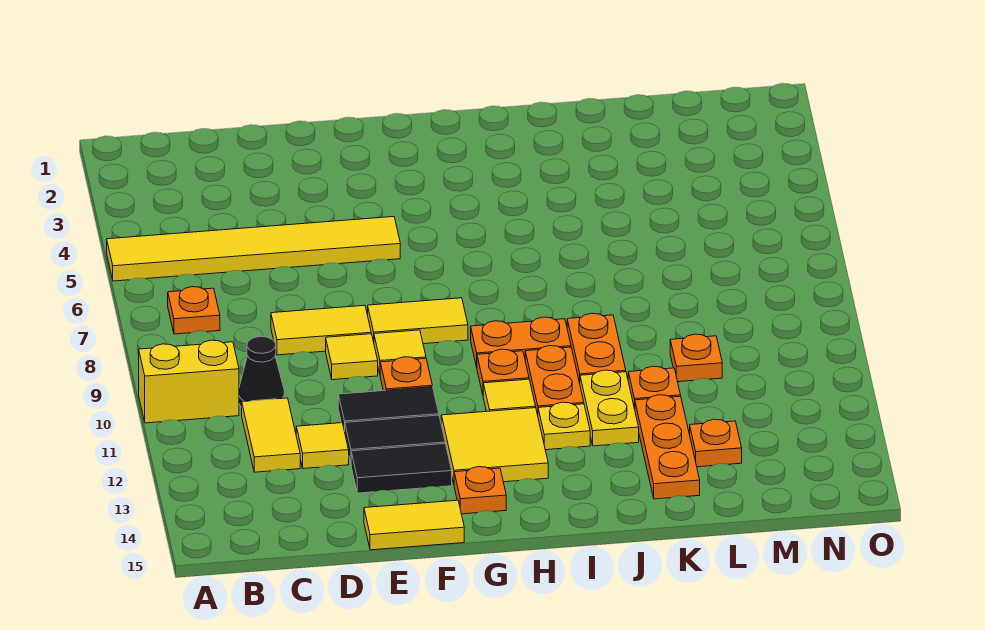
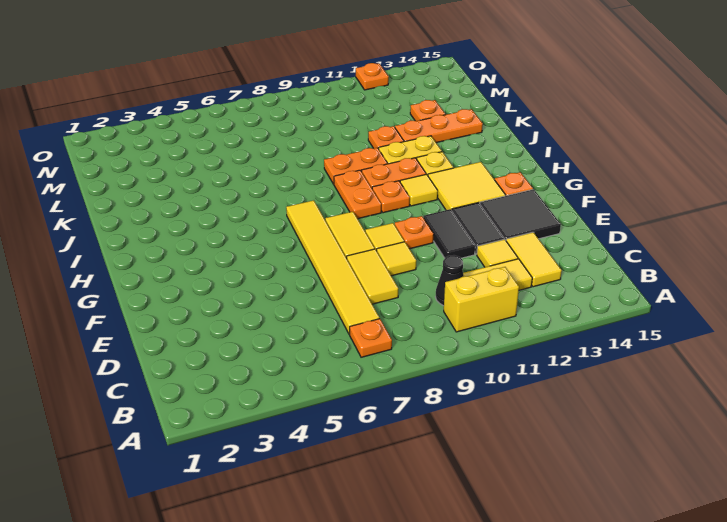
yellow tile A5:F5 level 1 -> yellow tile C7:H7 level 1
yellow brick A10:B10 level 1 -> yellow brick B10:B11 level 1
black tile E13:F13 level 1 -> black tile E13:F14 level 1
yellow tile E15:F15 level 1 -> yellow tile C13:D13 level 1
orange plate L10 level 1 -> orange plate O12 level 1

